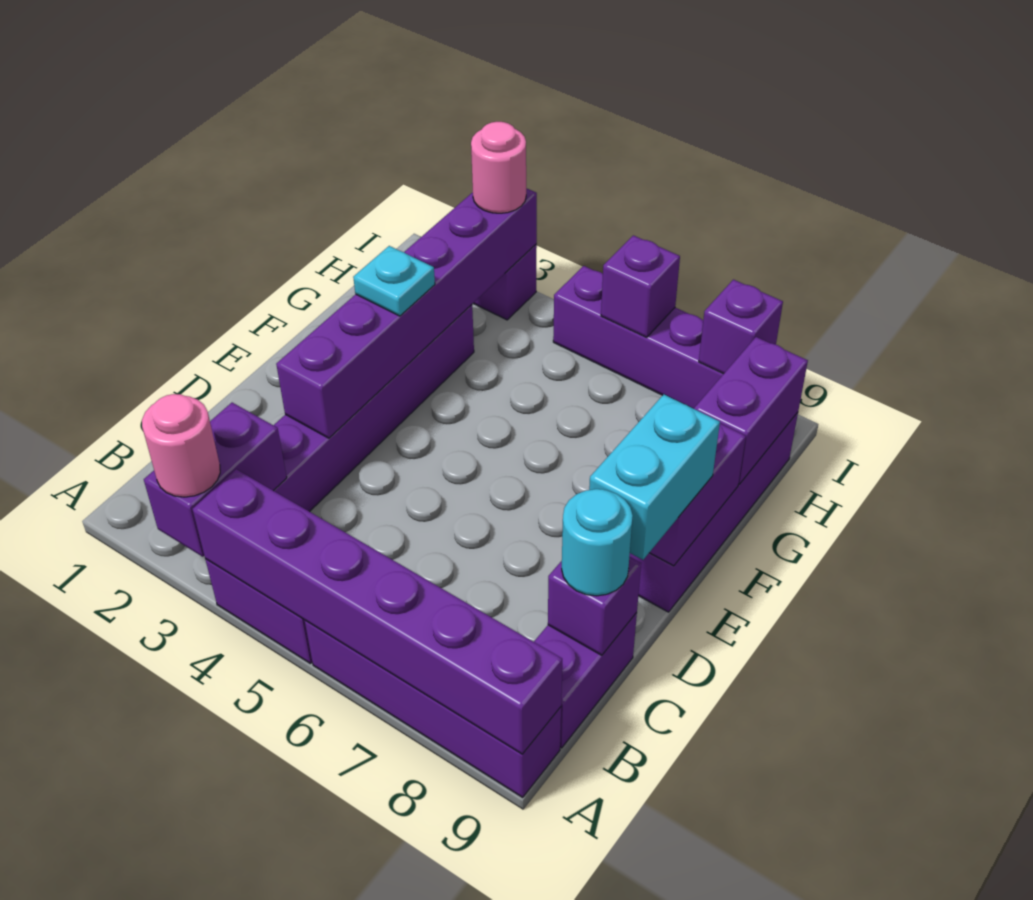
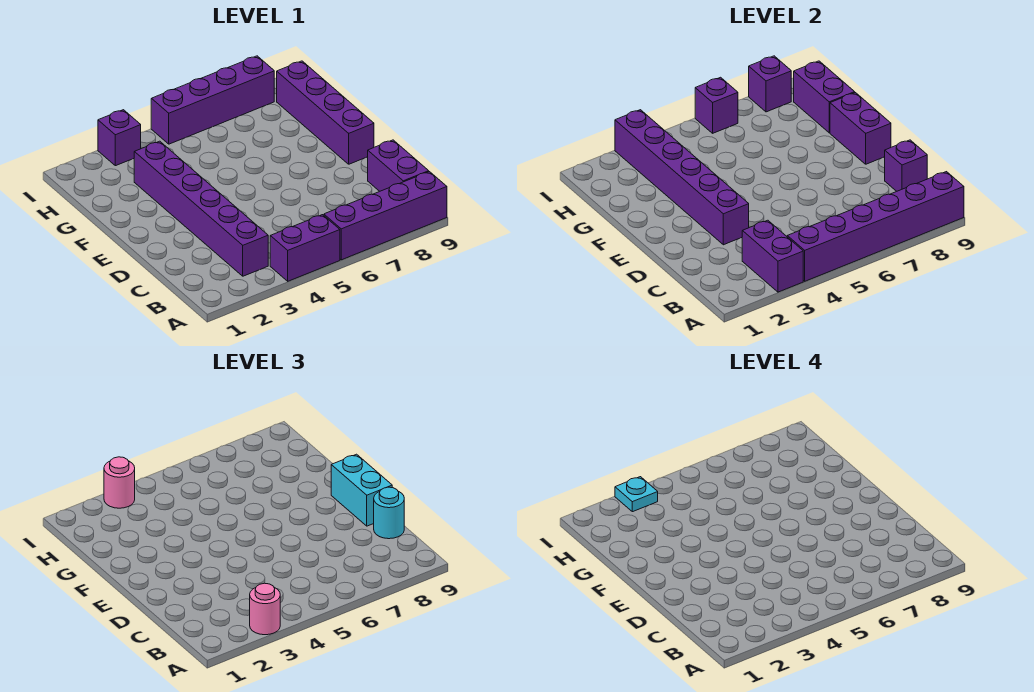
cyan plate F3 level 3 -> cyan plate I3 level 4

